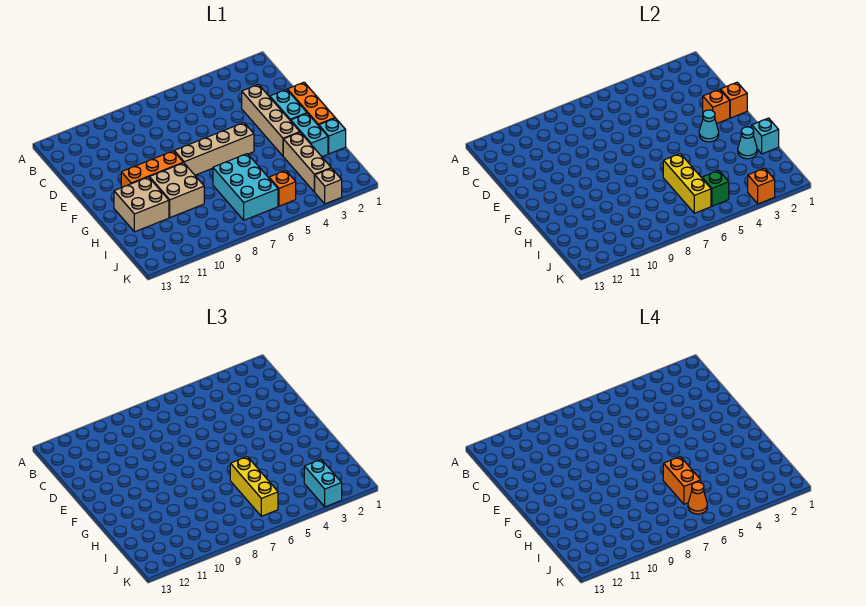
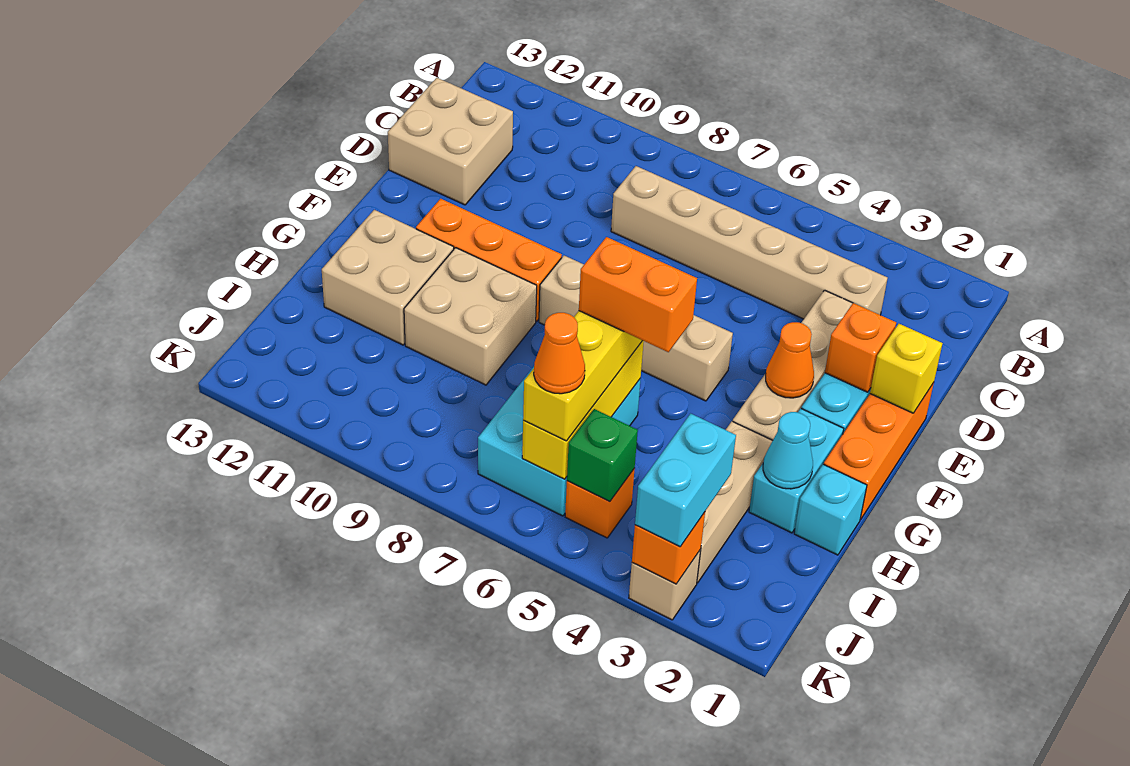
none -> tan brick C3:C8 level 1
none -> tan brick C12:D13 level 1
orange brick E1 level 2 -> yellow brick E1 level 2
cyan cone F3 level 2 -> orange cone F3 level 2
cyan brick H1 level 2 -> none
orange brick H6:I6 level 4 -> orange brick H5:H6 level 4

